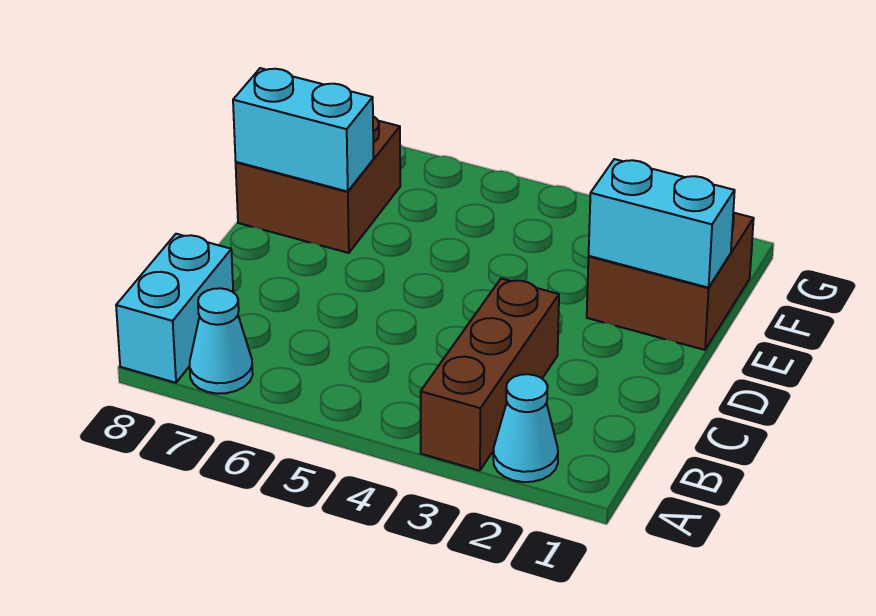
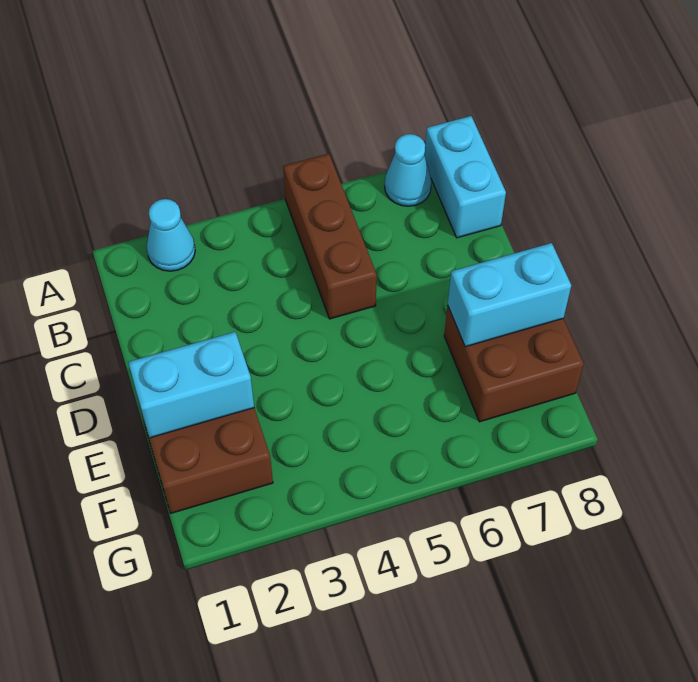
brown brick A3:C3 level 1 -> brown brick A5:C5 level 1

